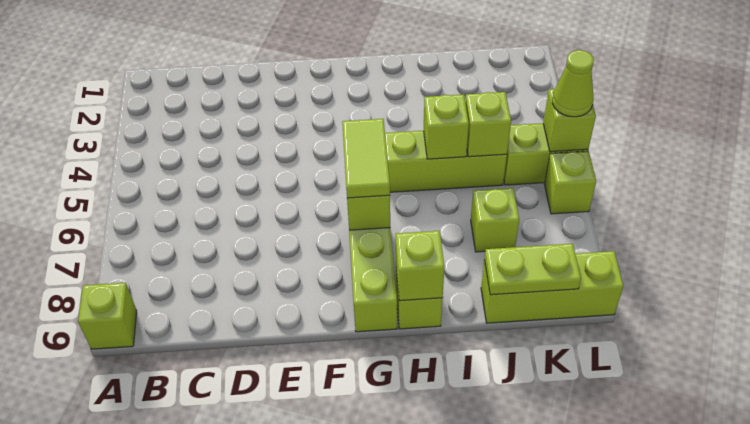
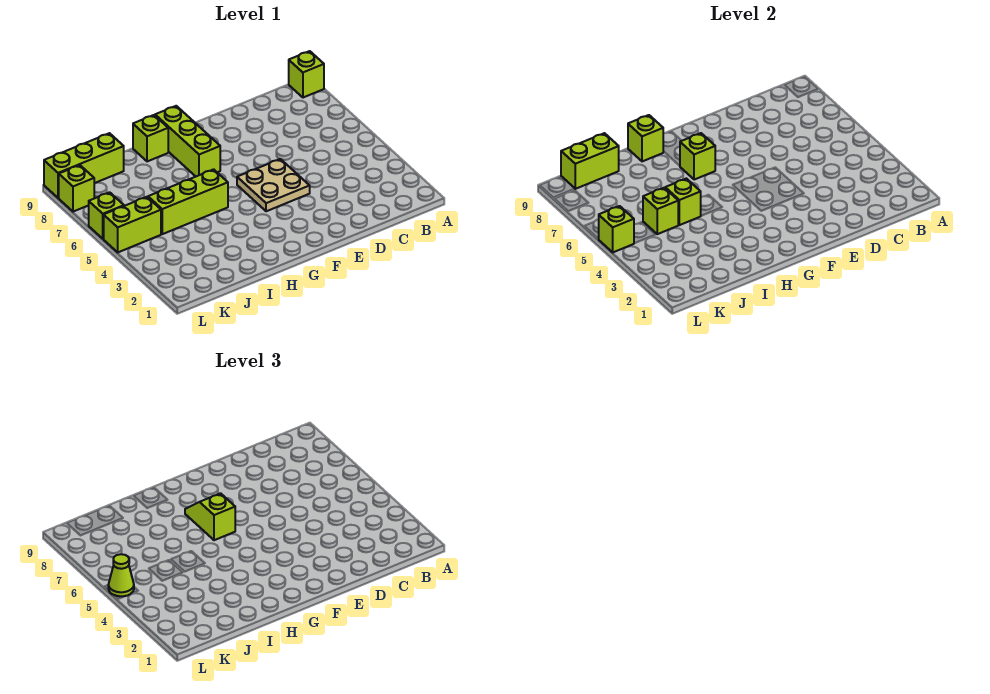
none -> tan plate E4:F5 level 1
lime tile G6:G7 level 3 -> lime slope G6:G7 level 3 top 6
lime brick J7 level 1 -> lime brick L8 level 1
lime plate J9:K9 level 2 -> lime brick J9:K9 level 2

